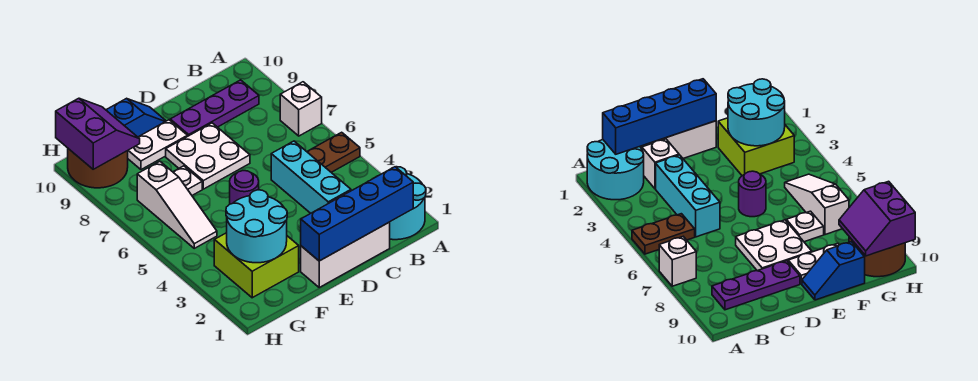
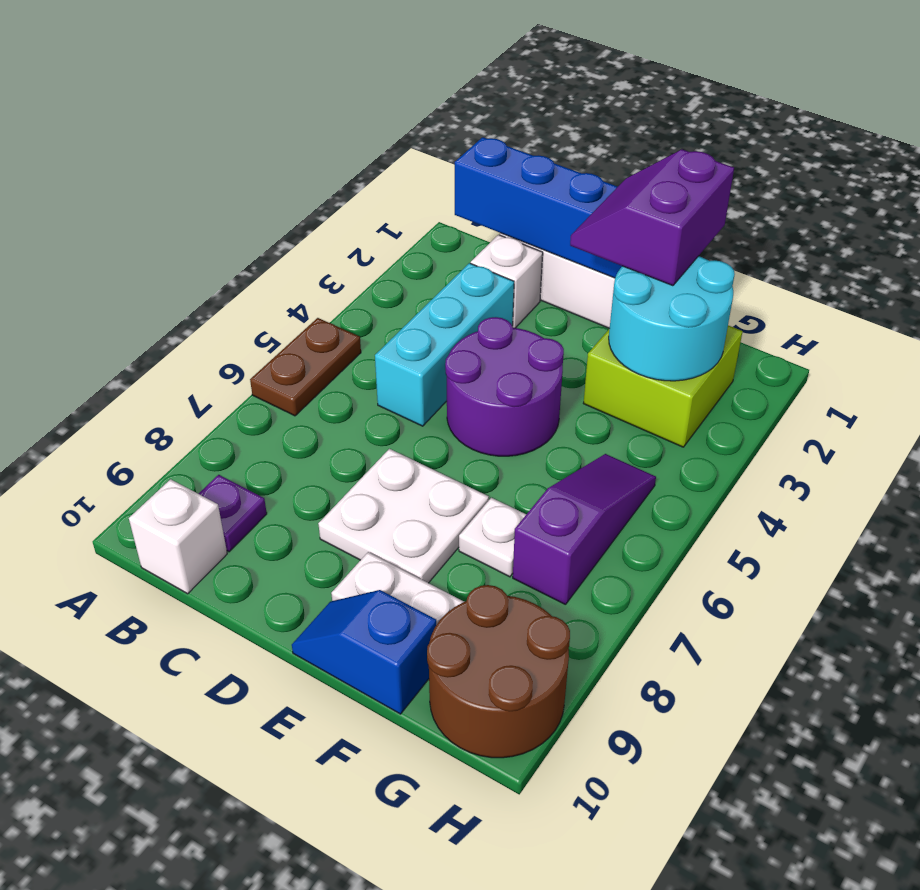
cyan round brick A1:B2 level 1 -> none
brown plate A5:B5 level 1 -> brown plate A5:A6 level 1
white brick A7 level 1 -> white brick B10 level 1
purple plate B9:D9 level 1 -> purple plate B9 level 1
purple round brick E5 level 1 -> purple round brick D4:E5 level 1
white slope G5:G7 level 1 top 7 -> purple slope G5:G7 level 1 top 7
purple slope G9:H10 level 2 top H -> purple slope E1:F2 level 3 top F

